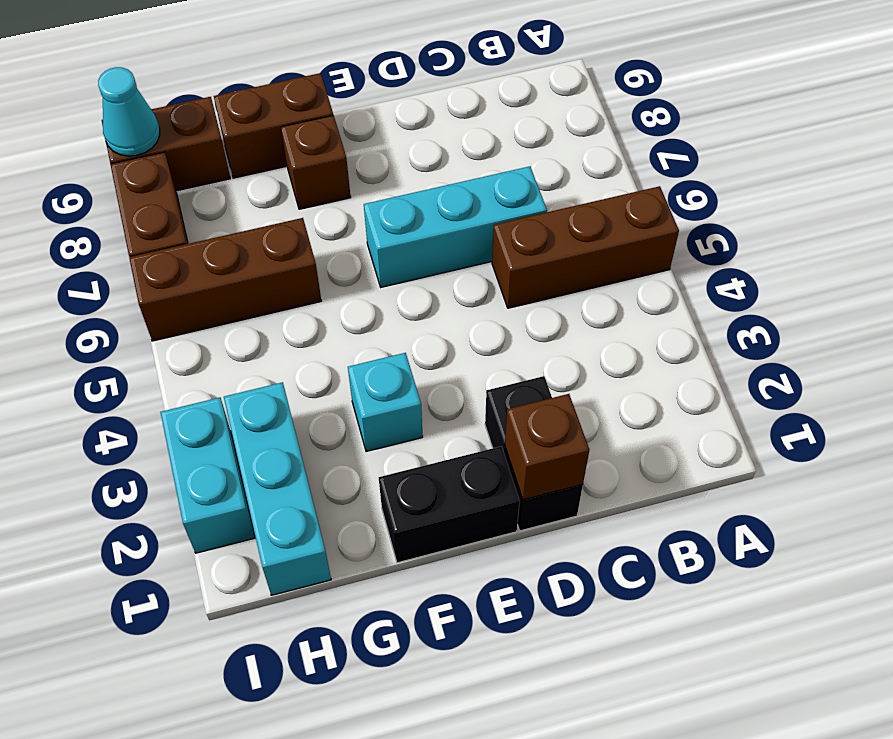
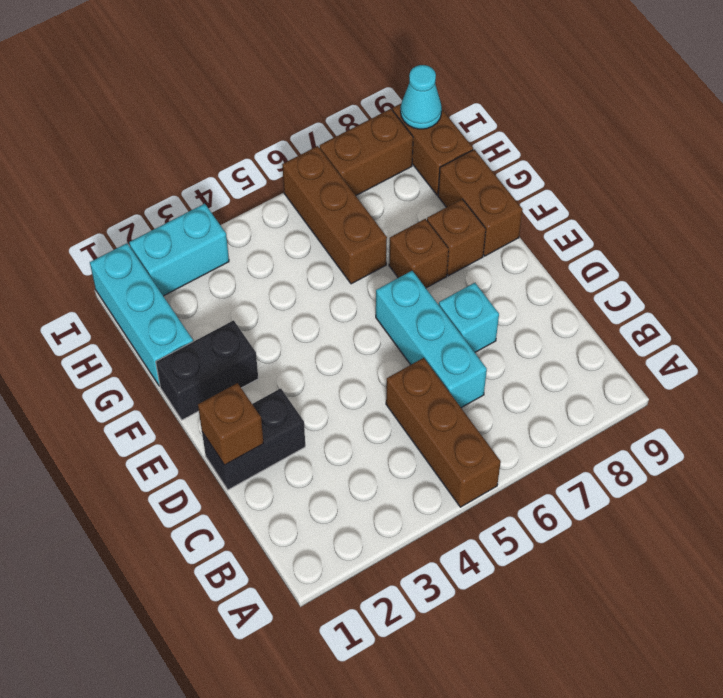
black brick E1:F1 level 1 -> black brick F1:F2 level 1
cyan brick F3 level 1 -> cyan brick D7 level 1
none -> brown brick F7 level 1
cyan brick H1:H3 level 1 -> cyan brick G1:I1 level 1

